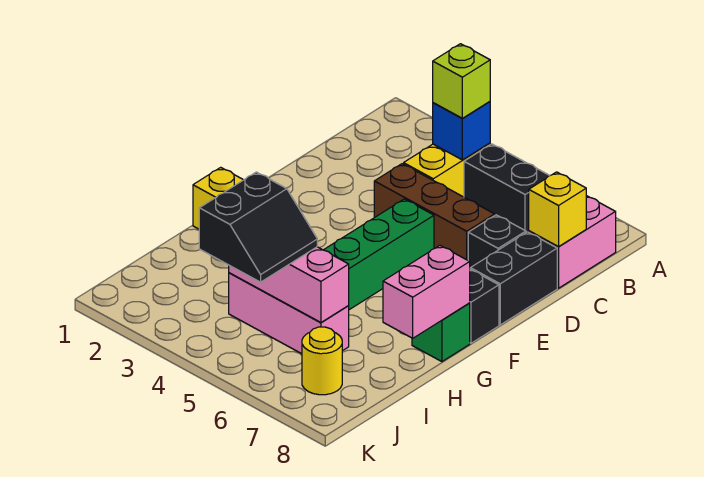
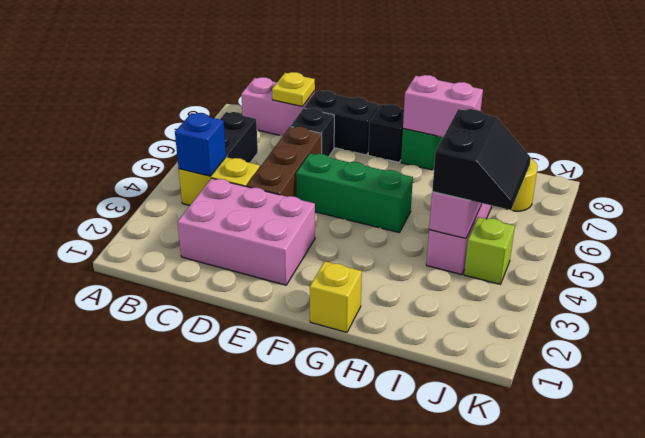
lime brick B4 level 3 -> lime brick J4 level 1
none -> pink brick C2:E3 level 1
yellow brick C8 level 2 -> yellow plate C8 level 2
black slope I4:J5 level 3 top 4 -> black slope I4:J5 level 3 top I

